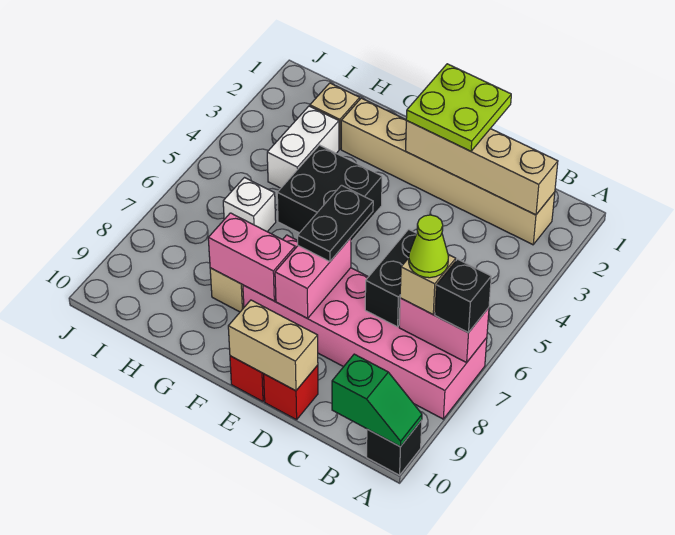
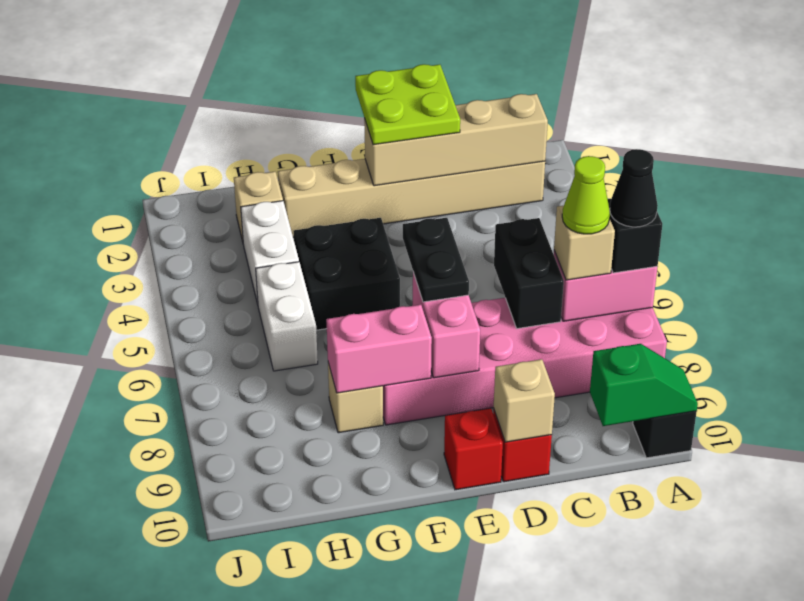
none -> black cone A7 level 4
tan brick D10:E10 level 2 -> tan brick D10 level 2
white brick H6 level 1 -> white brick H5:H6 level 1

